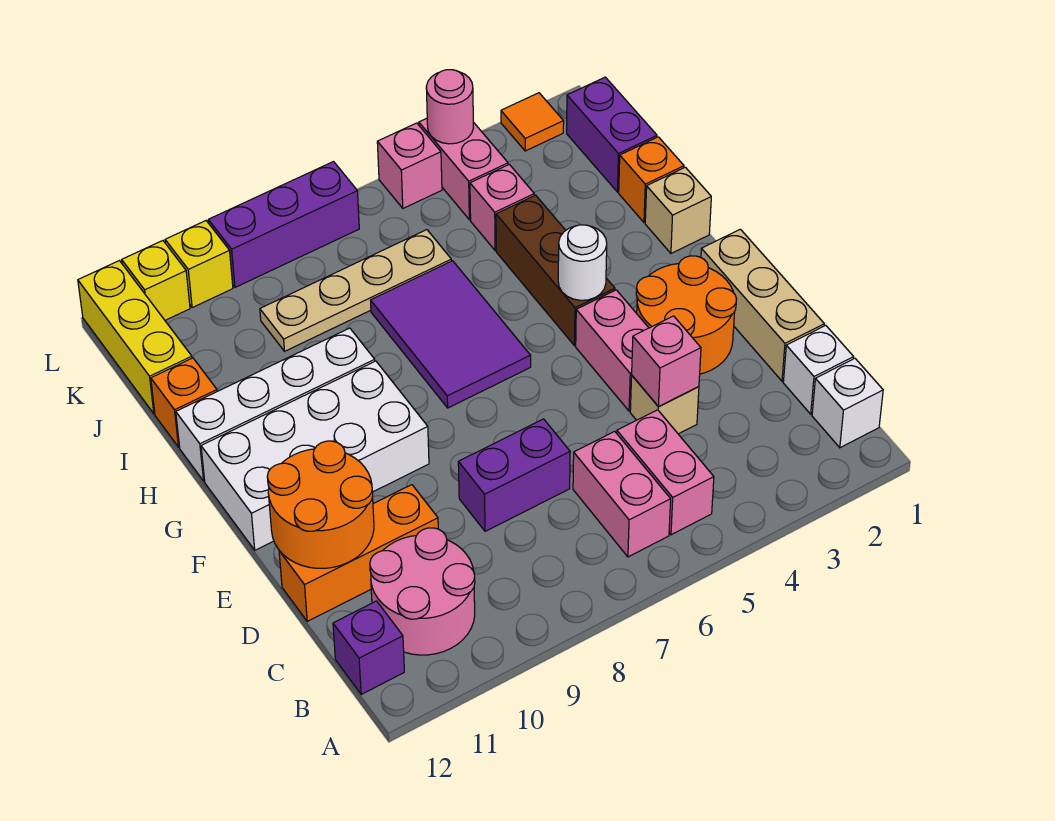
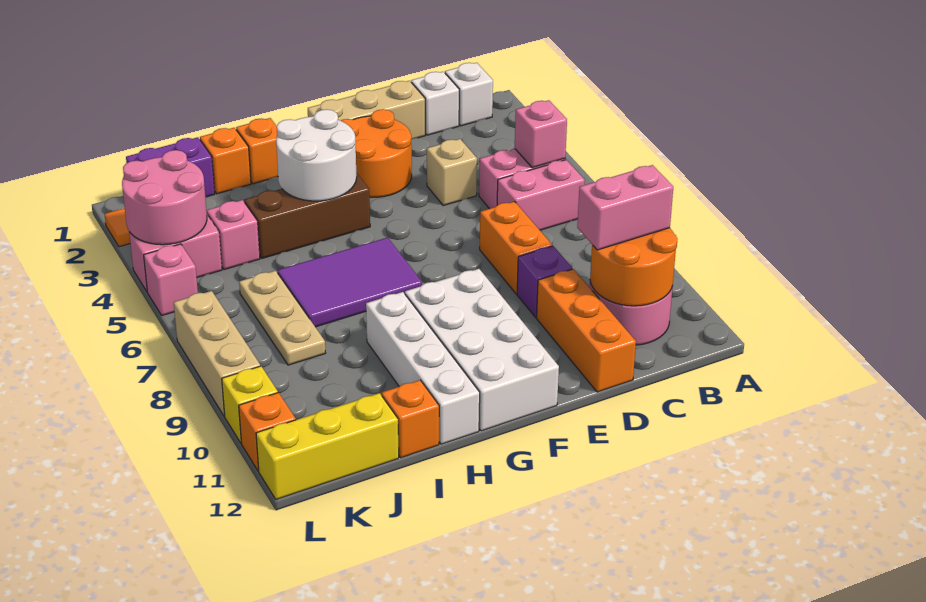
purple brick B12 level 1 -> purple brick D9 level 1
pink brick D4 level 2 -> pink brick B5 level 2
purple brick D7:D8 level 1 -> orange brick D7:D8 level 1
orange round brick D11:E12 level 2 -> orange round brick B10:C11 level 2
pink brick E4:F4 level 1 -> pink brick B10:C10 level 3
white round brick G4 level 2 -> white round brick G3:H4 level 2
tan brick H1 level 1 -> orange brick H1 level 1
tan plate J6:J9 level 1 -> tan plate J6:J8 level 1
pink round brick L4 level 2 -> pink round brick K3:L4 level 2
purple brick L7:L9 level 1 -> tan brick L7:L9 level 1
yellow brick L11 level 1 -> orange brick L11 level 1

